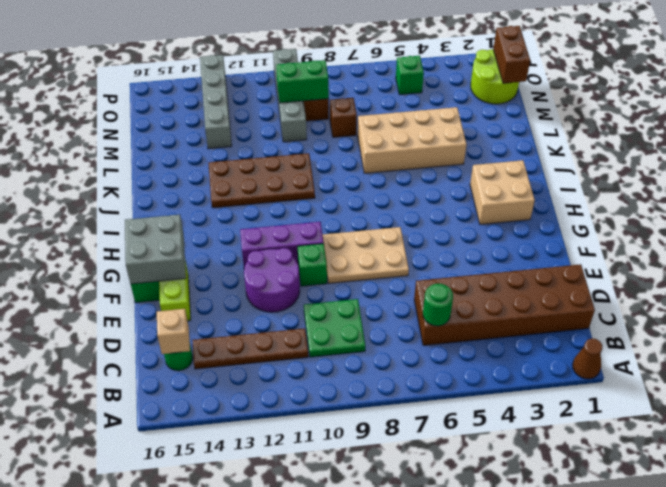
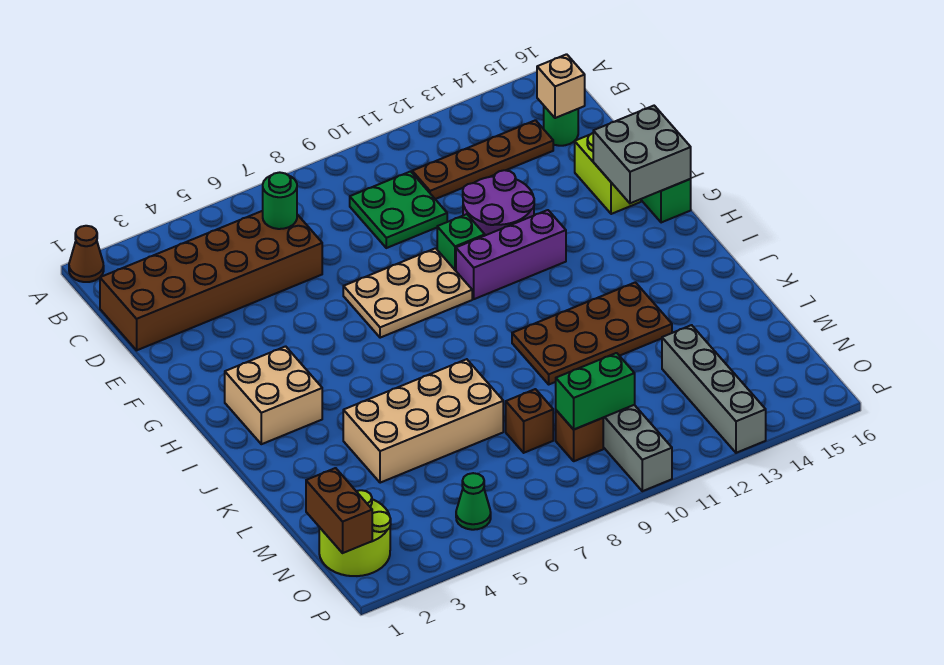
green brick O5 level 1 -> green cone O5 level 1

